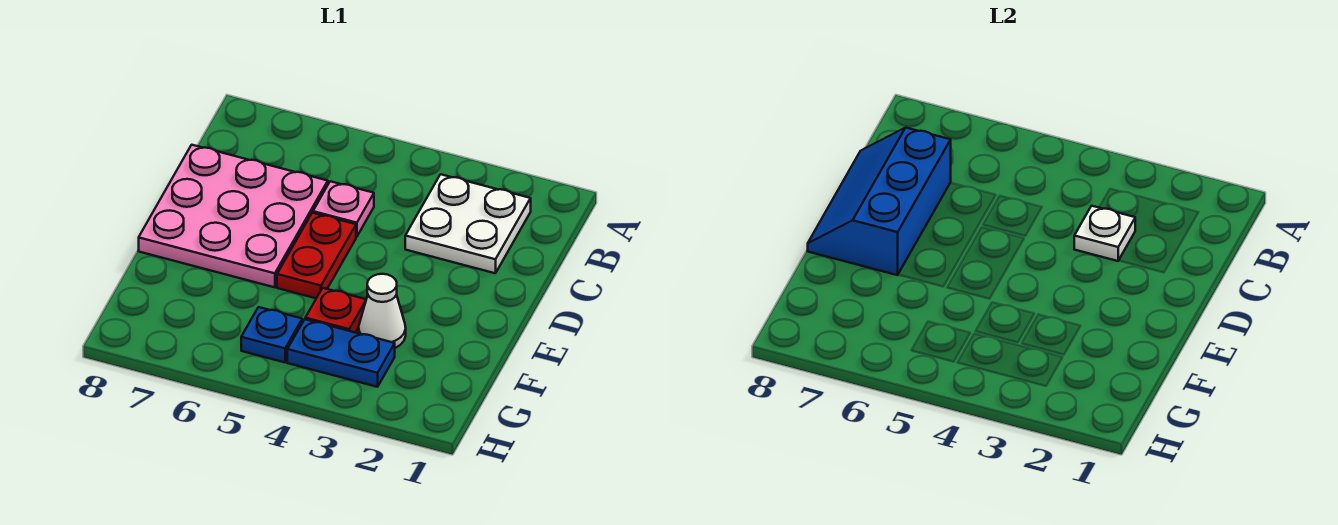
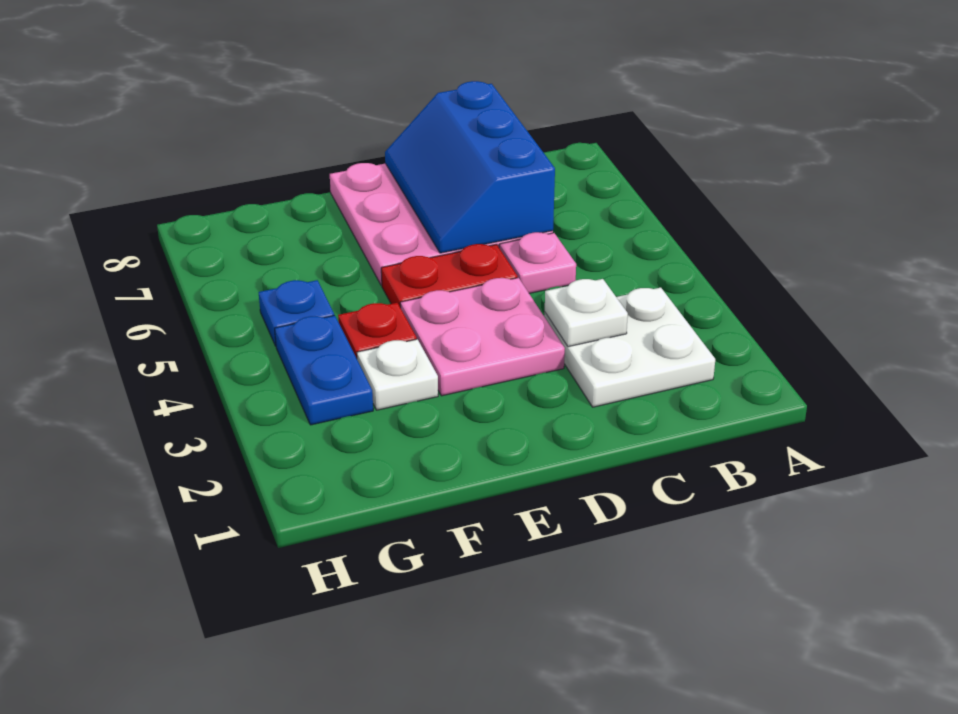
blue slope C7:E8 level 2 top 7 -> blue slope C6:D8 level 2 top C
none -> pink plate D3:E4 level 1
white cone F3 level 1 -> white plate F3 level 1

